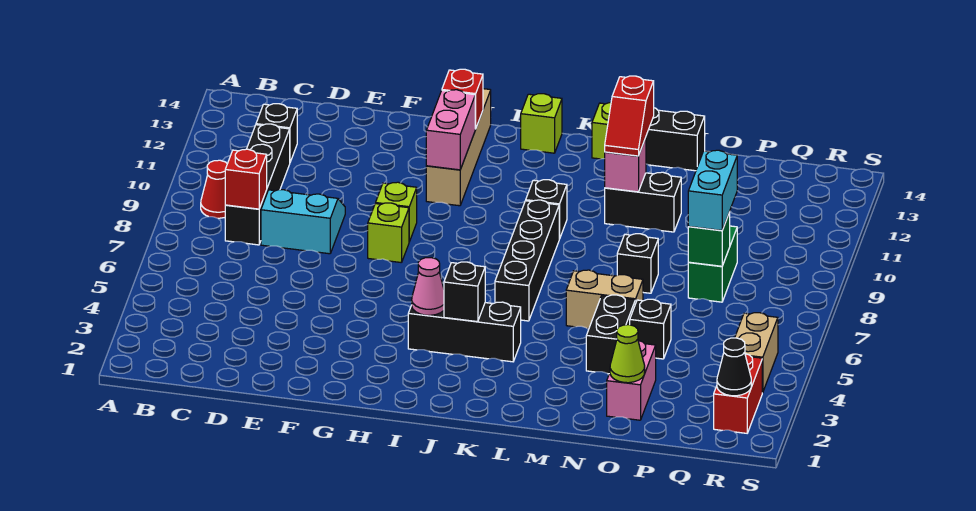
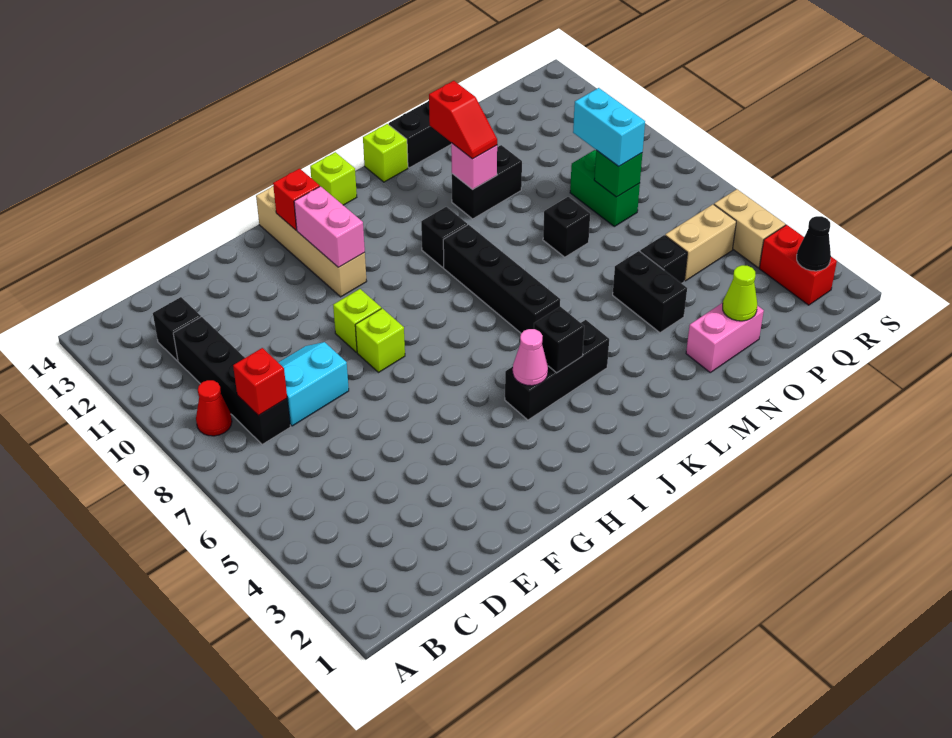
tan brick M6:N6 level 1 -> tan brick P5:Q5 level 1
pink brick O2:O3 level 1 -> pink brick N2:O2 level 1

